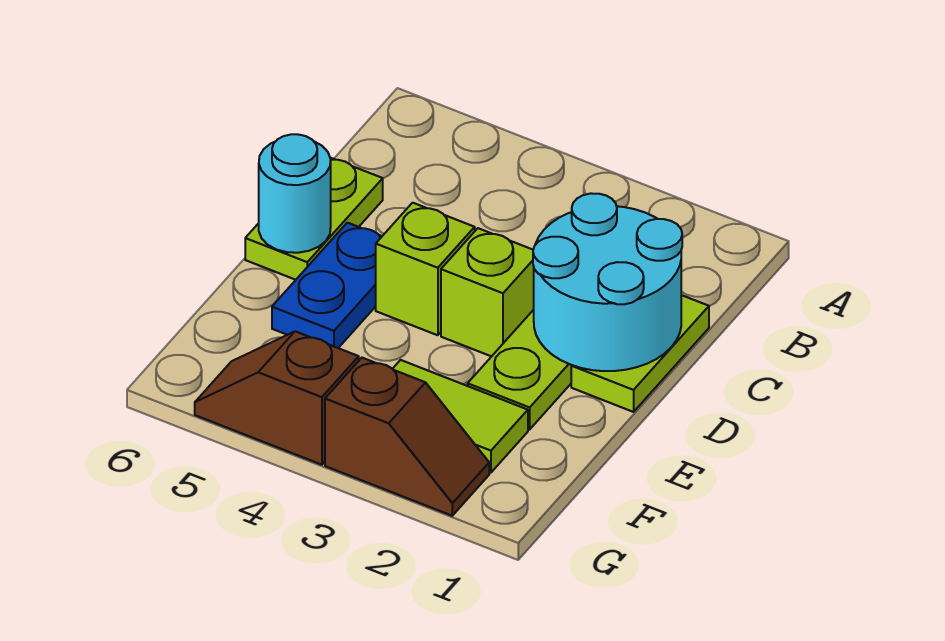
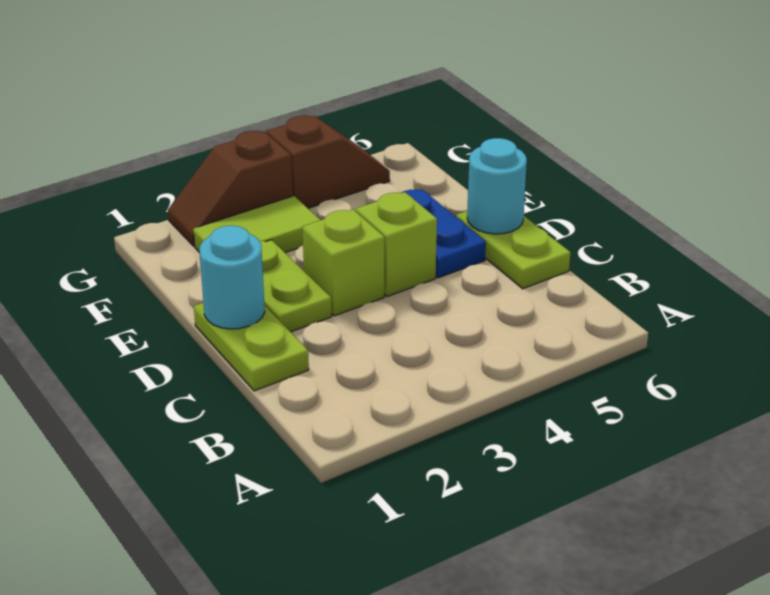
cyan round brick C1:D2 level 2 -> cyan round brick D1 level 2

